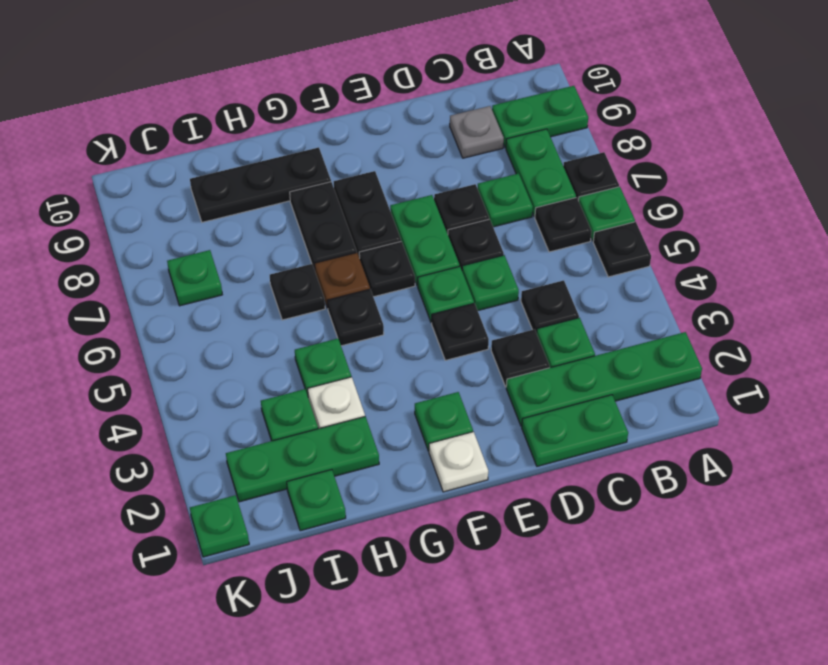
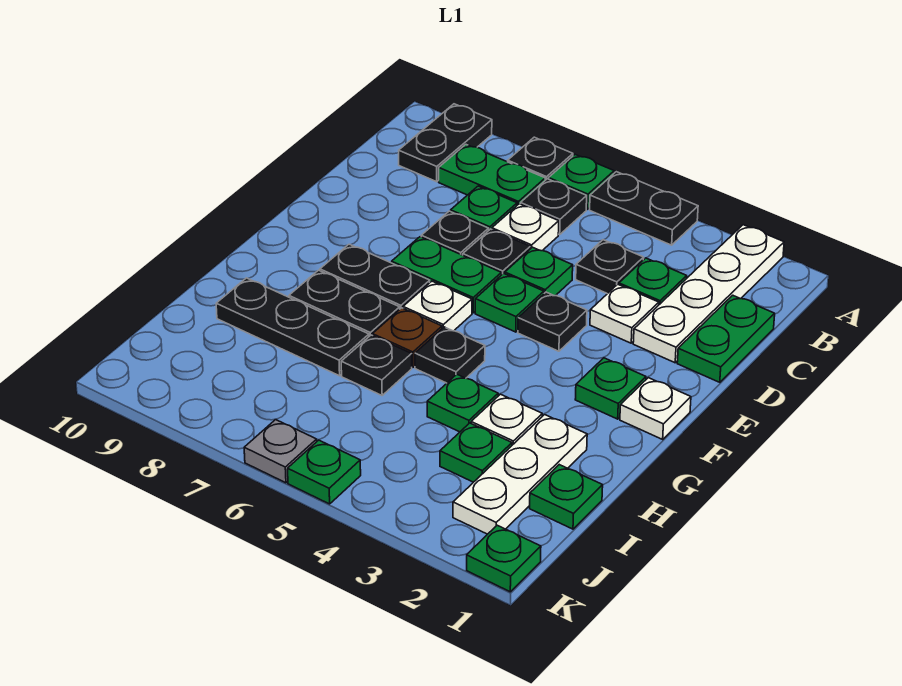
green plate A2:D2 level 1 -> white plate A2:D2 level 1
black plate A5 level 1 -> black plate A4:A5 level 1
green plate A9:B9 level 1 -> black plate A9:B9 level 1
none -> white plate C6 level 1
grey plate C9 level 1 -> grey plate K6 level 1
black plate D3 level 1 -> white plate D3 level 1
black plate F6 level 1 -> white plate F6 level 1
black plate G9:I9 level 1 -> black plate H7:H9 level 1
green plate H2:J2 level 1 -> white plate H2:J2 level 1
green plate J7 level 1 -> green plate K5 level 1

